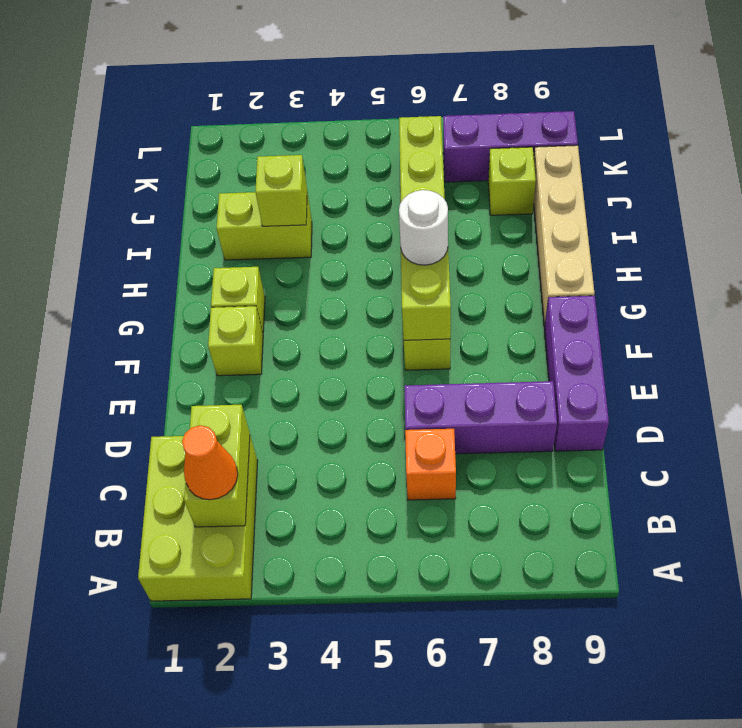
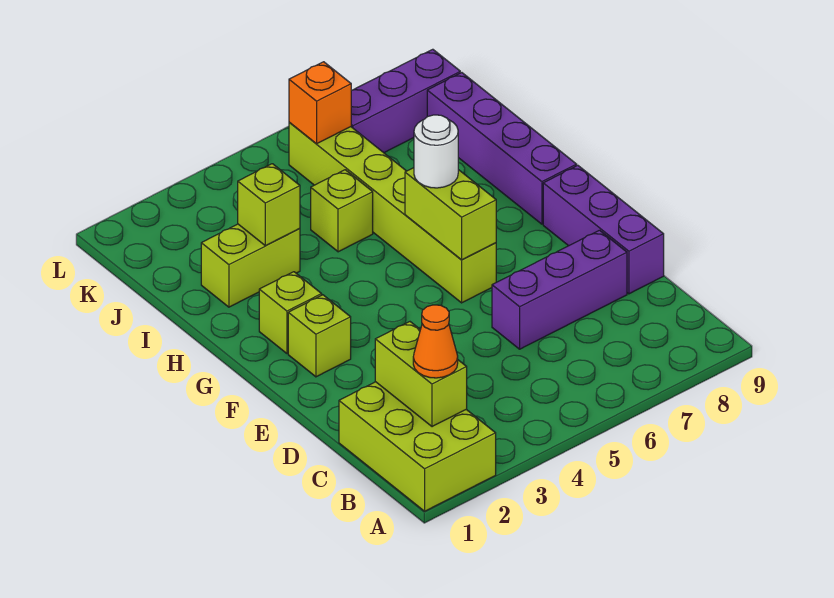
orange brick C6 level 1 -> orange brick K6 level 2
tan brick G9:J9 level 1 -> purple brick G9:J9 level 1
lime brick J8 level 1 -> lime brick I5 level 1

